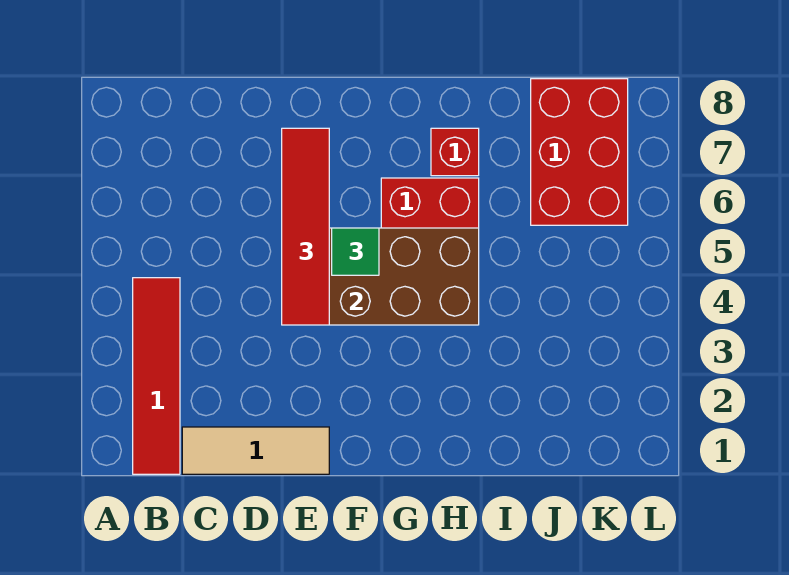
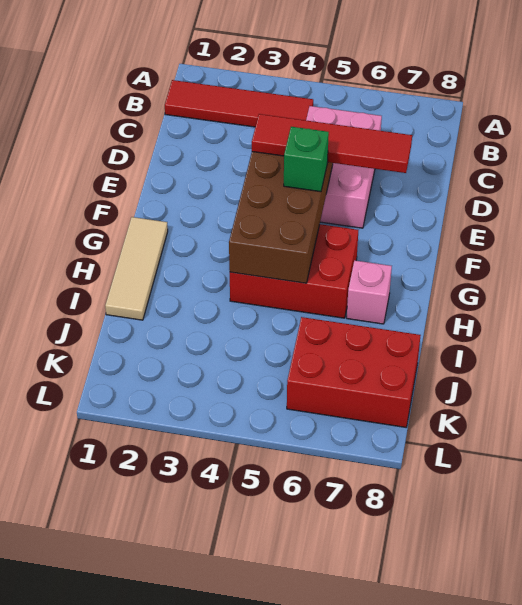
tan tile C1:E1 level 1 -> tan tile G1:I1 level 1
none -> pink brick C5:E6 level 1
green tile F5 level 3 -> green brick F5 level 3
red brick H7 level 1 -> pink brick H7 level 1

